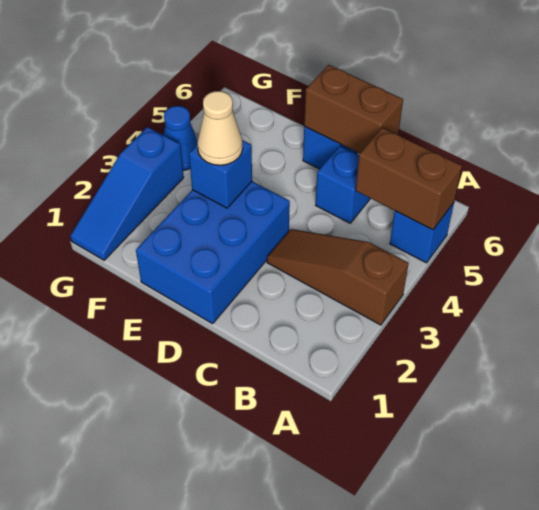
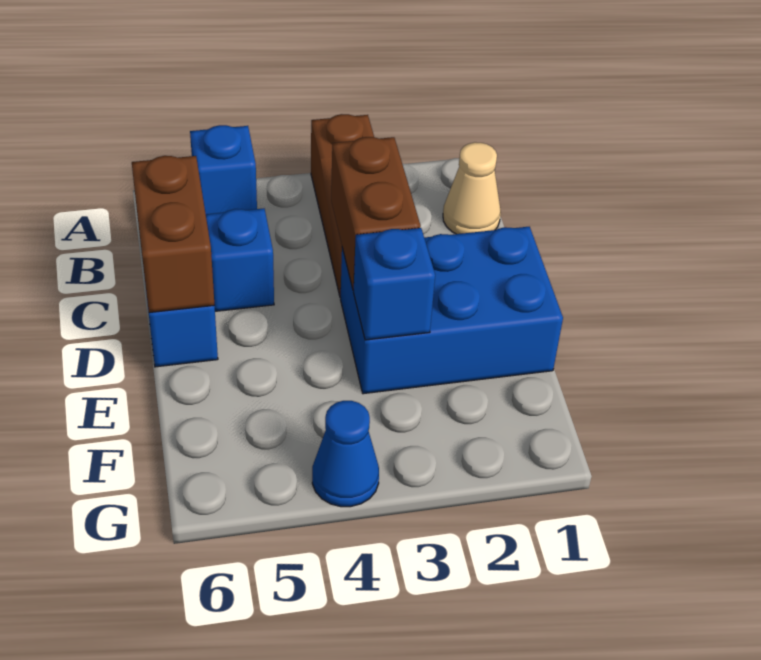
brown brick A5:B5 level 2 -> brown brick C3:D3 level 2
tan cone E3 level 3 -> tan cone B1 level 1
blue slope G1:G3 level 1 top 3 -> none

